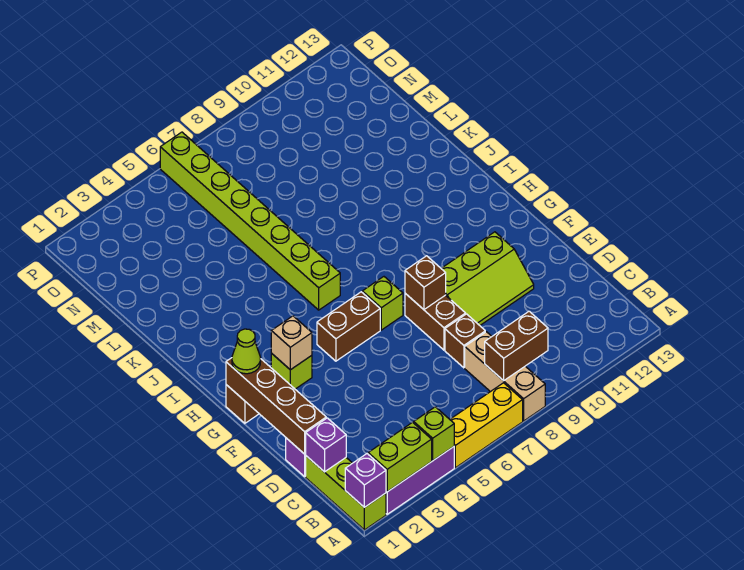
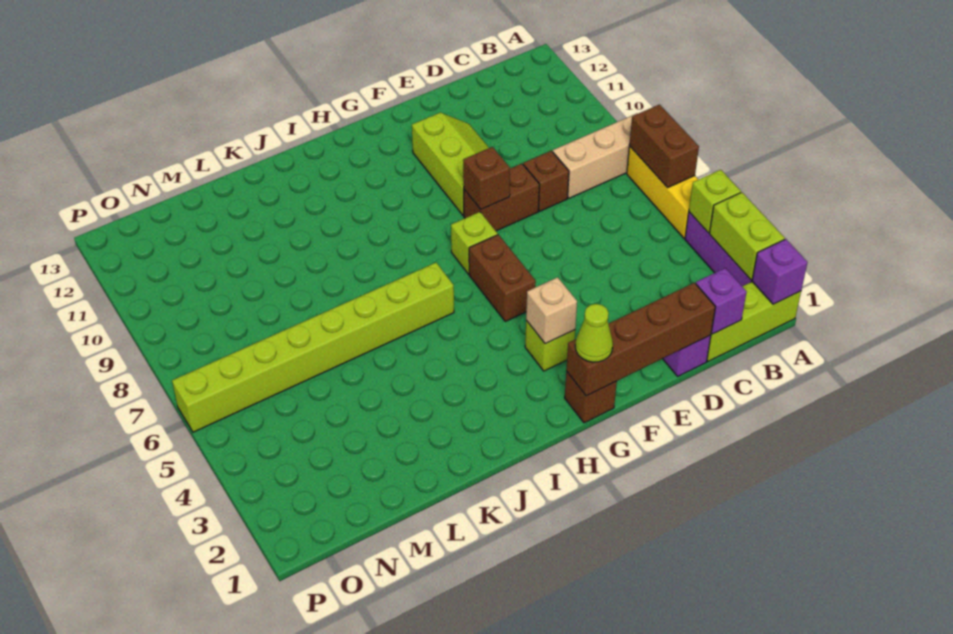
brown brick B8:B9 level 2 -> brown brick A6:A7 level 2

